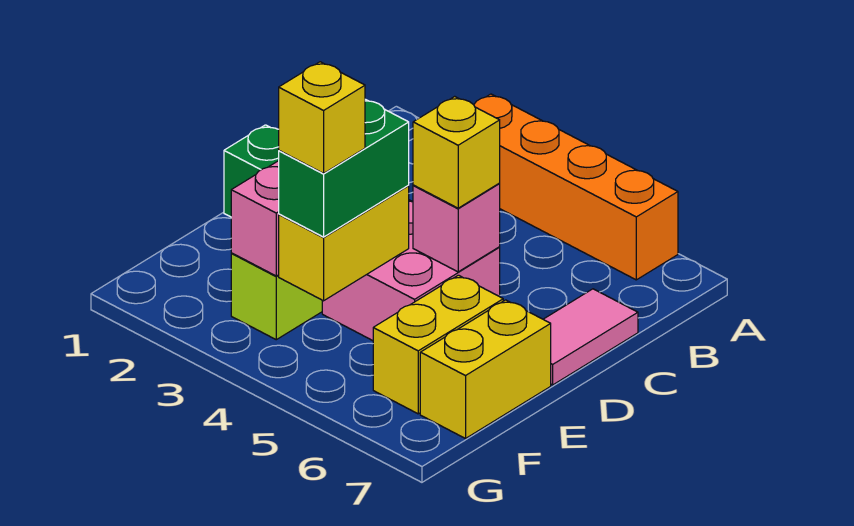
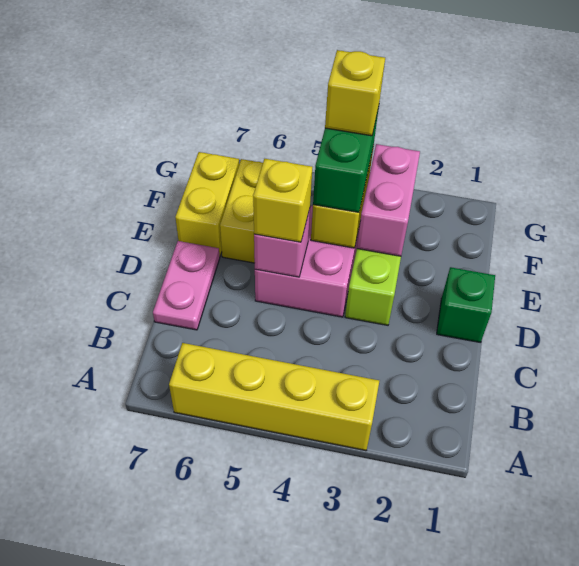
orange brick A3:A6 level 1 -> yellow brick A3:A6 level 1
pink tile C7:D7 level 1 -> pink plate C7:D7 level 1

